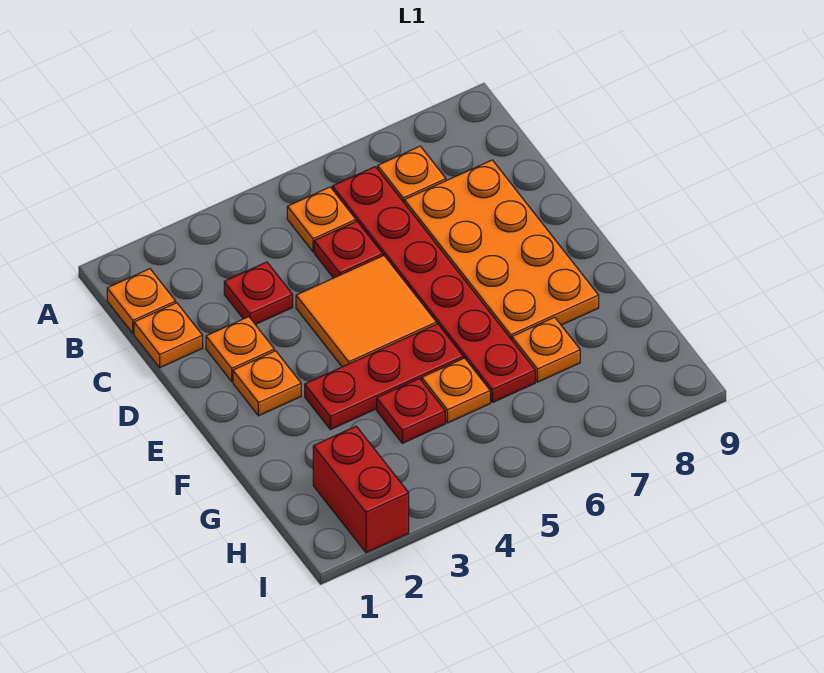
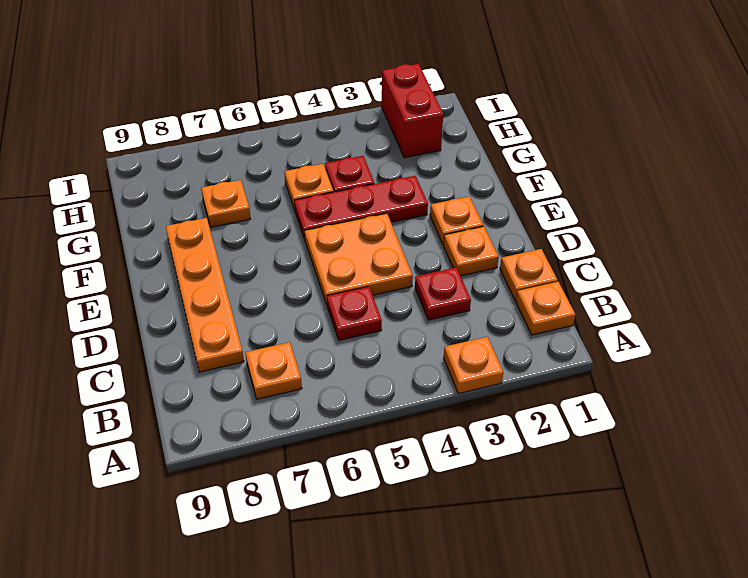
orange plate B5 level 1 -> orange plate A3 level 1
red plate B6:G6 level 1 -> none
orange plate C7:F8 level 1 -> orange plate C8:F8 level 1
orange tile D4:E5 level 1 -> orange plate D4:E5 level 1

